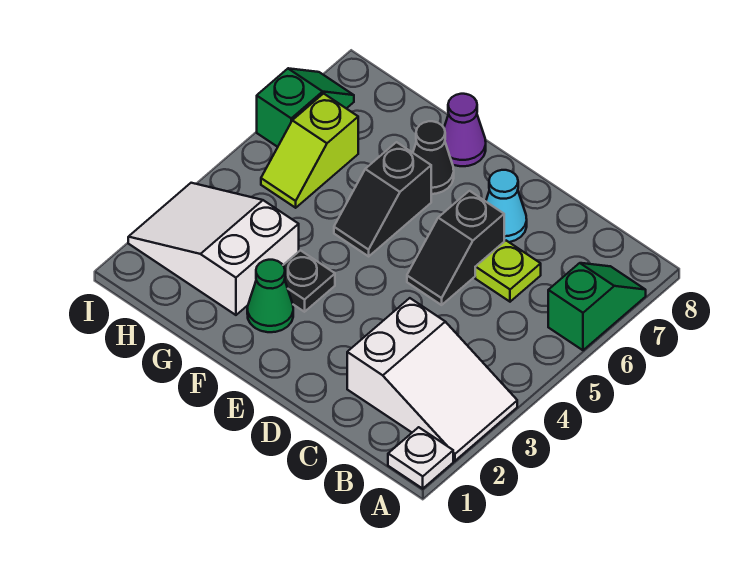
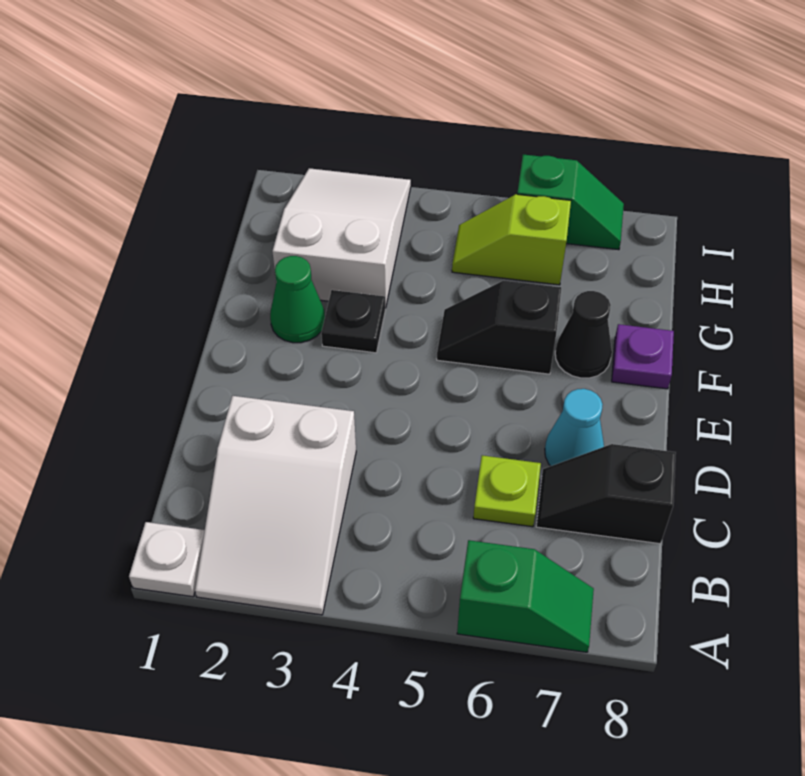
black slope D5:D6 level 1 top 6 -> black slope C7:C8 level 1 top 8
purple cone F8 level 1 -> purple plate F8 level 1

